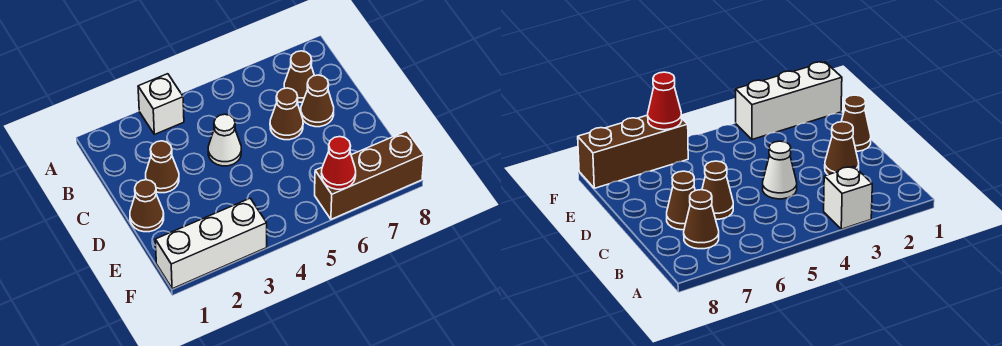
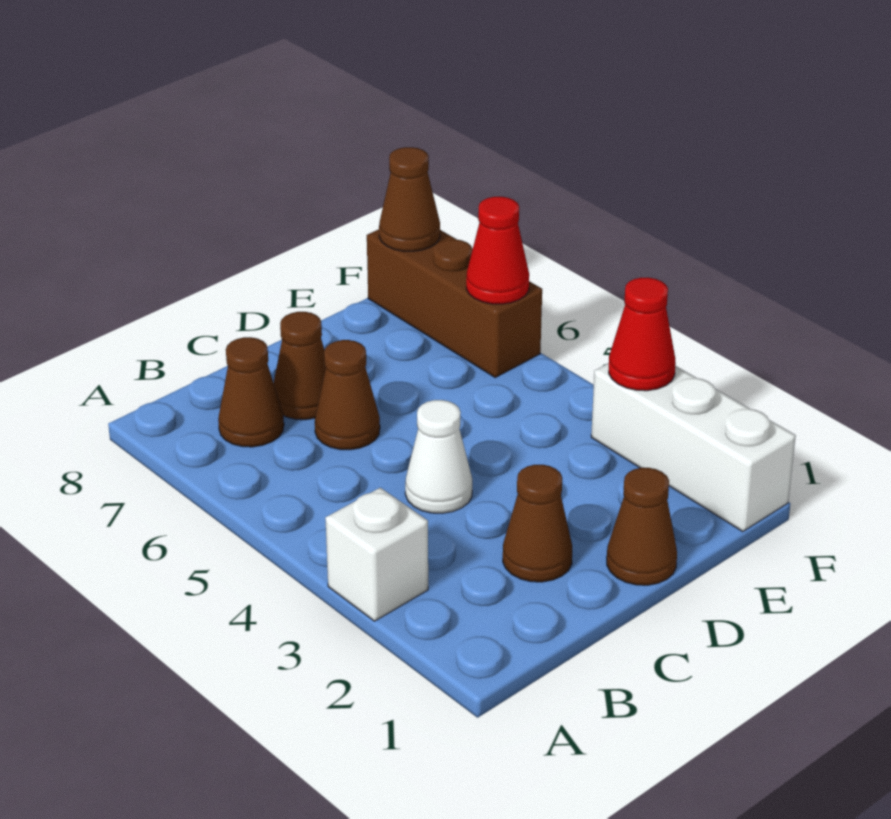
none -> red cone F3 level 2
none -> brown cone F8 level 2

